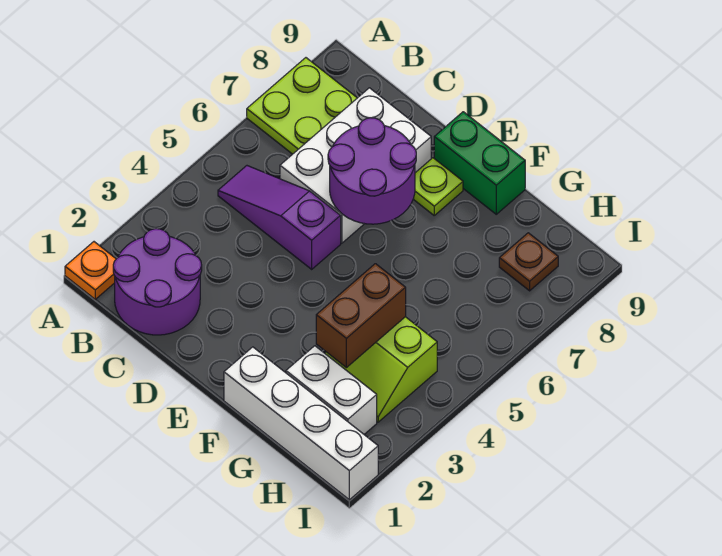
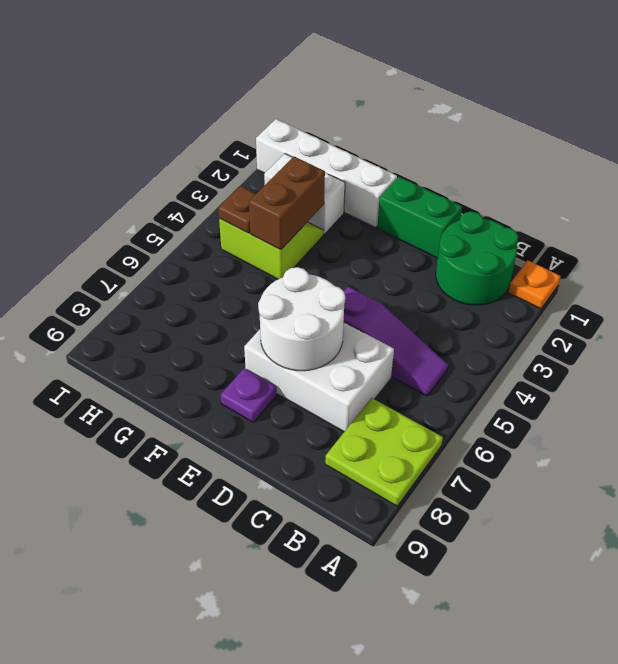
purple round brick B1:C2 level 1 -> green round brick B1:C2 level 1
white brick C6:D8 level 1 -> white brick C6:E7 level 1
purple round brick D6:E7 level 2 -> white round brick D6:E7 level 2
lime plate E8 level 1 -> purple plate E8 level 1
green brick E9:F9 level 1 -> green brick D1:E1 level 1
brown plate H8 level 1 -> brown plate H4 level 2

